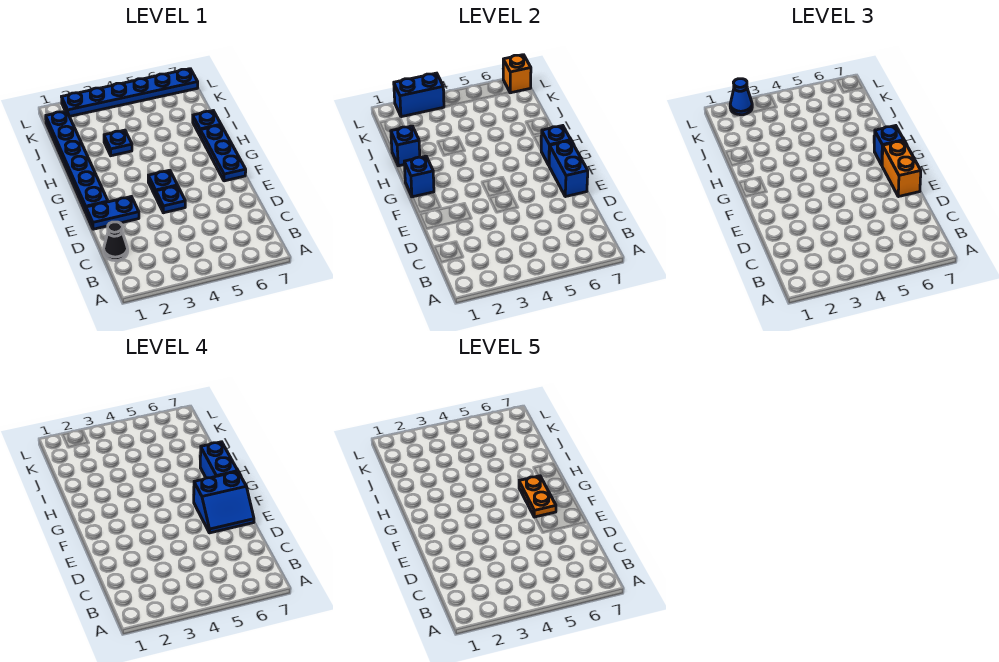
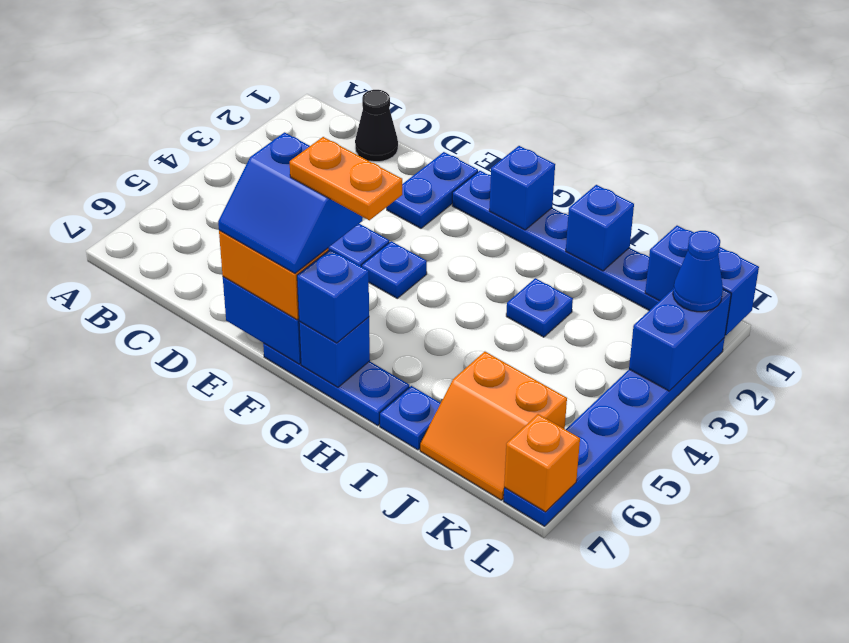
blue slope E6:F7 level 4 top F -> blue slope E6:F7 level 4 top 6
blue brick G7:H7 level 4 -> blue brick K1:L1 level 2
none -> orange slope J6:K7 level 1 top 6

